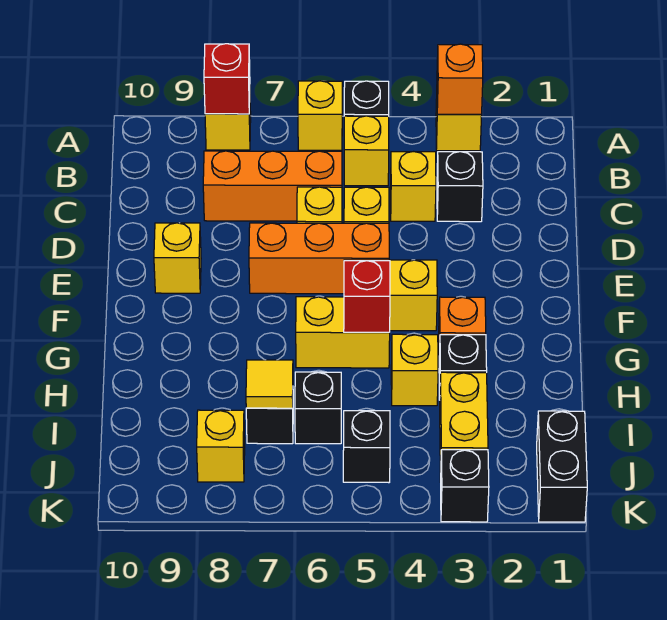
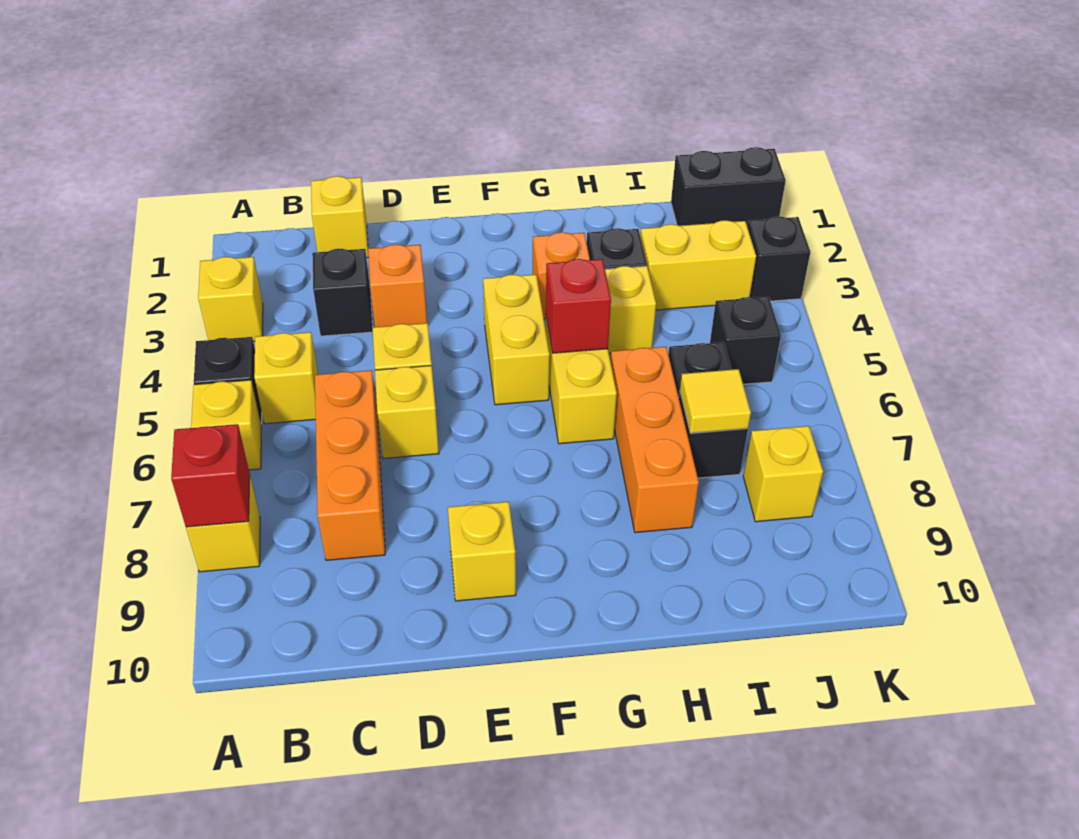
orange brick A3 level 2 -> orange brick D3 level 1
yellow brick C4 level 1 -> yellow brick C1 level 1
orange brick E5:E7 level 1 -> orange brick H6:H8 level 1

